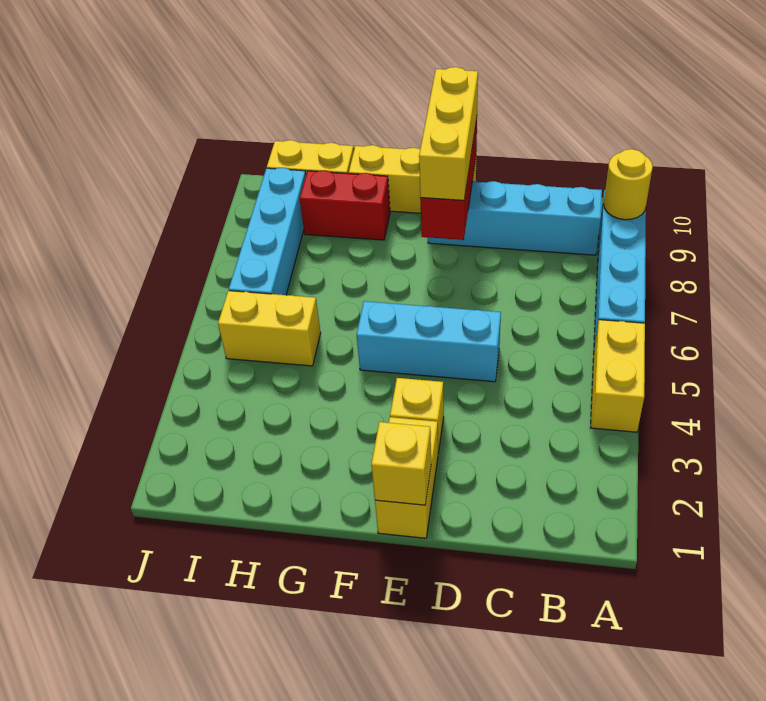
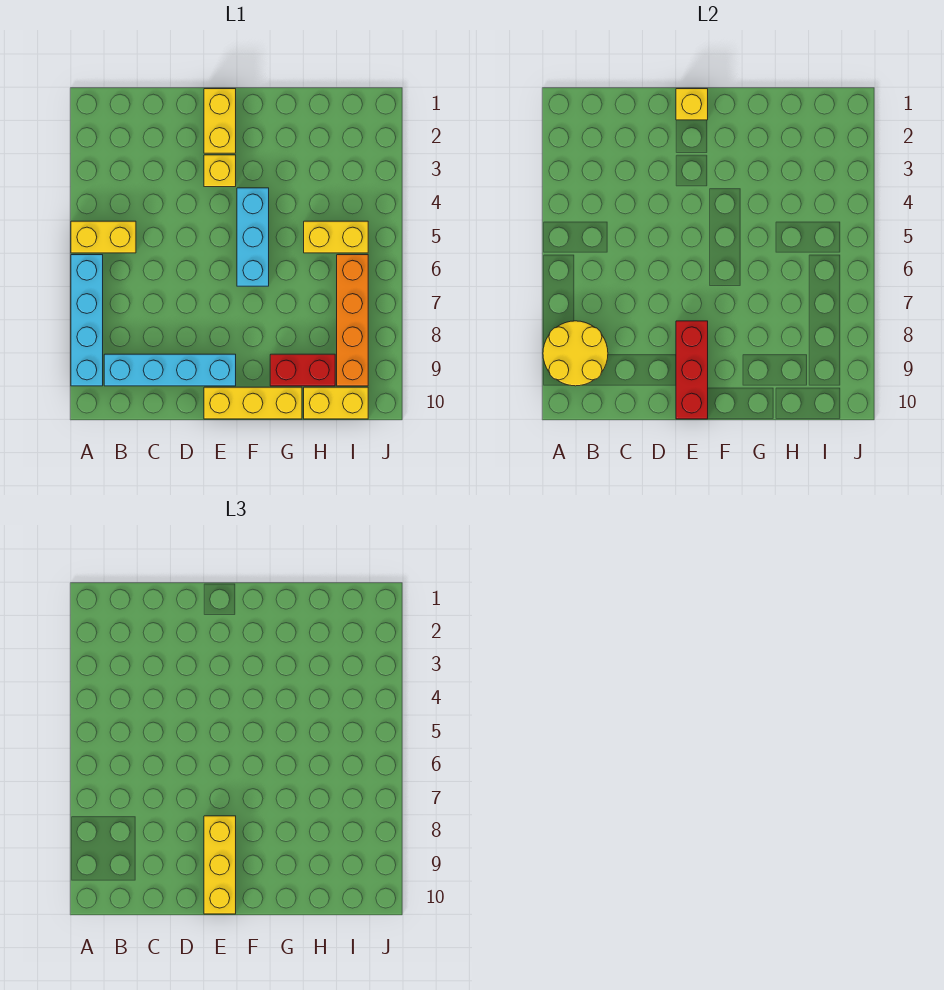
yellow brick A4:A5 level 1 -> yellow brick A5:B5 level 1
yellow round brick A9 level 2 -> yellow round brick A8:B9 level 2
cyan brick D5:F5 level 1 -> cyan brick F4:F6 level 1
cyan brick I6:I9 level 1 -> orange brick I6:I9 level 1

